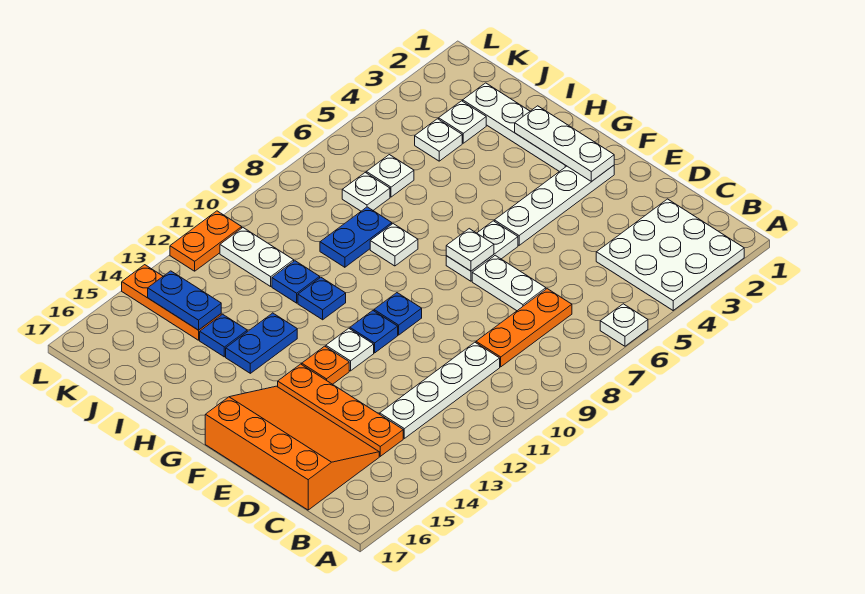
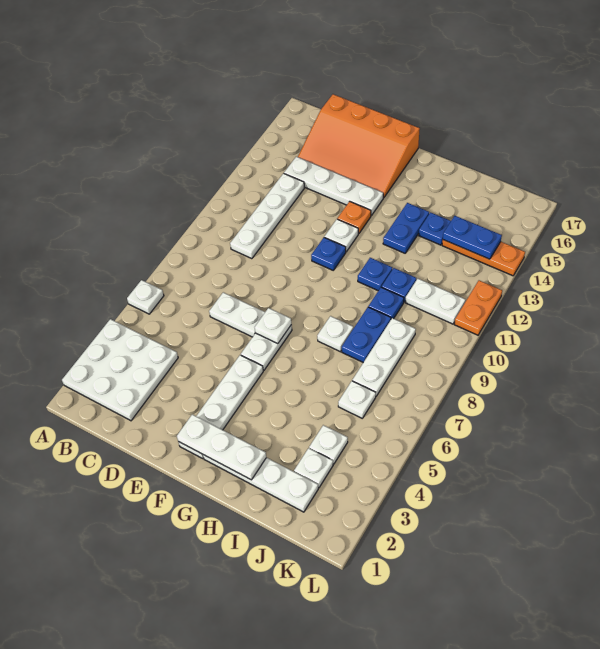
orange plate C7:C9 level 1 -> none
orange plate C14:F14 level 1 -> white plate C14:F14 level 1
blue plate F10 level 1 -> blue plate I10 level 1
white plate J7 level 1 -> white plate J7:J9 level 1

